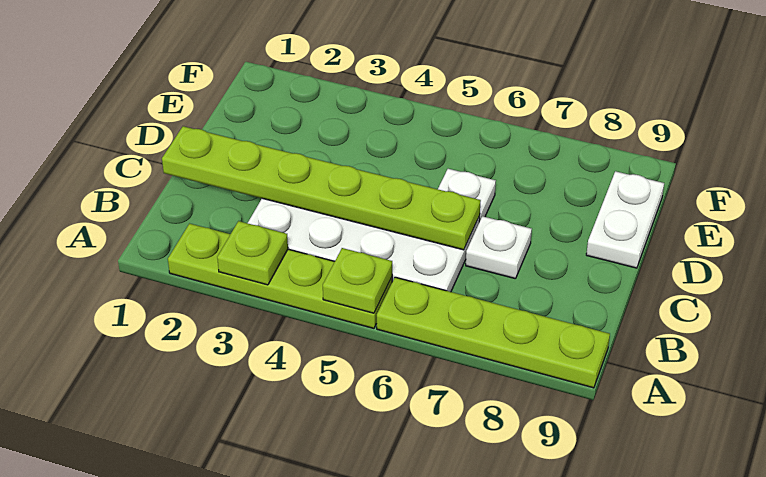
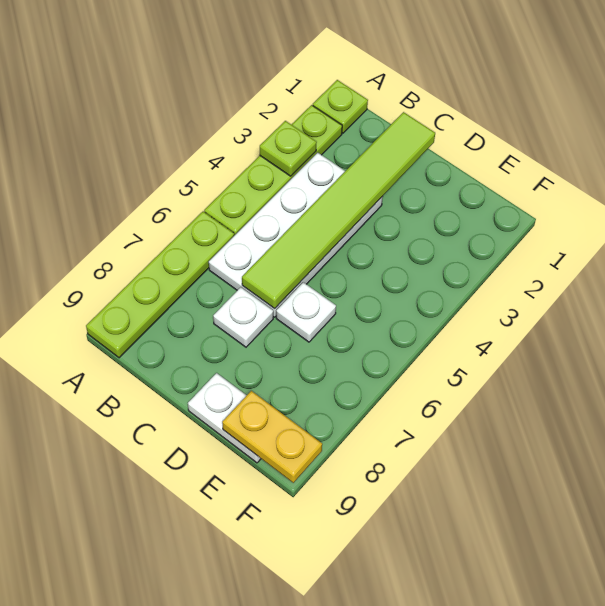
lime plate A5 level 2 -> lime plate A1 level 1
lime plate C1:C6 level 2 -> lime tile C1:C6 level 2
none -> yellow plate E9:F9 level 2

